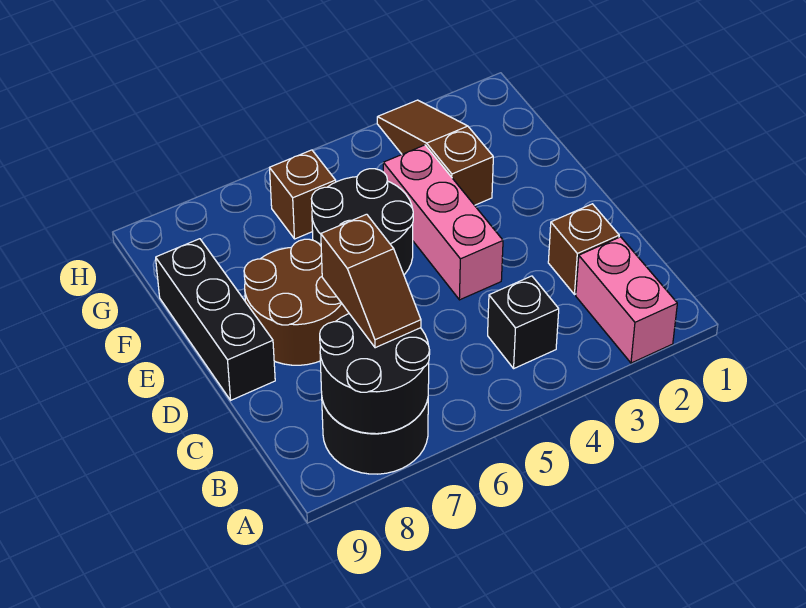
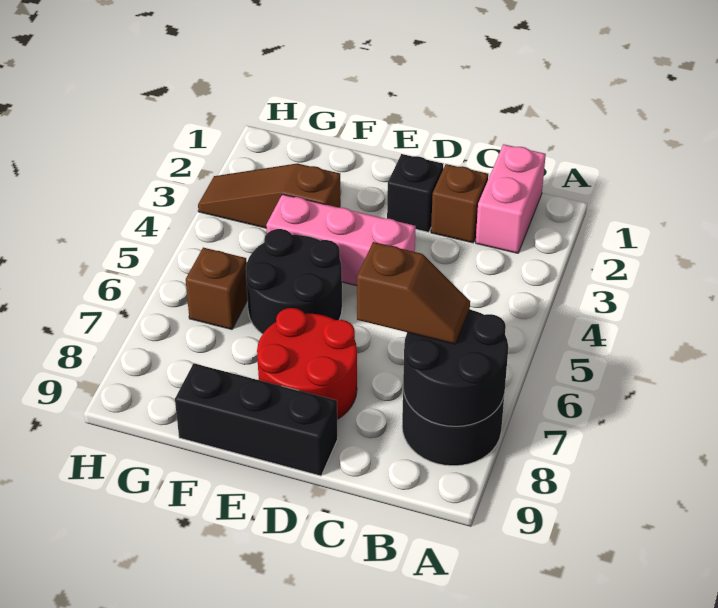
pink brick A2:B2 level 1 -> pink brick B1:B2 level 1
black brick B4 level 1 -> black brick D2 level 1
brown round brick D7:E8 level 1 -> red round brick D7:E8 level 1

